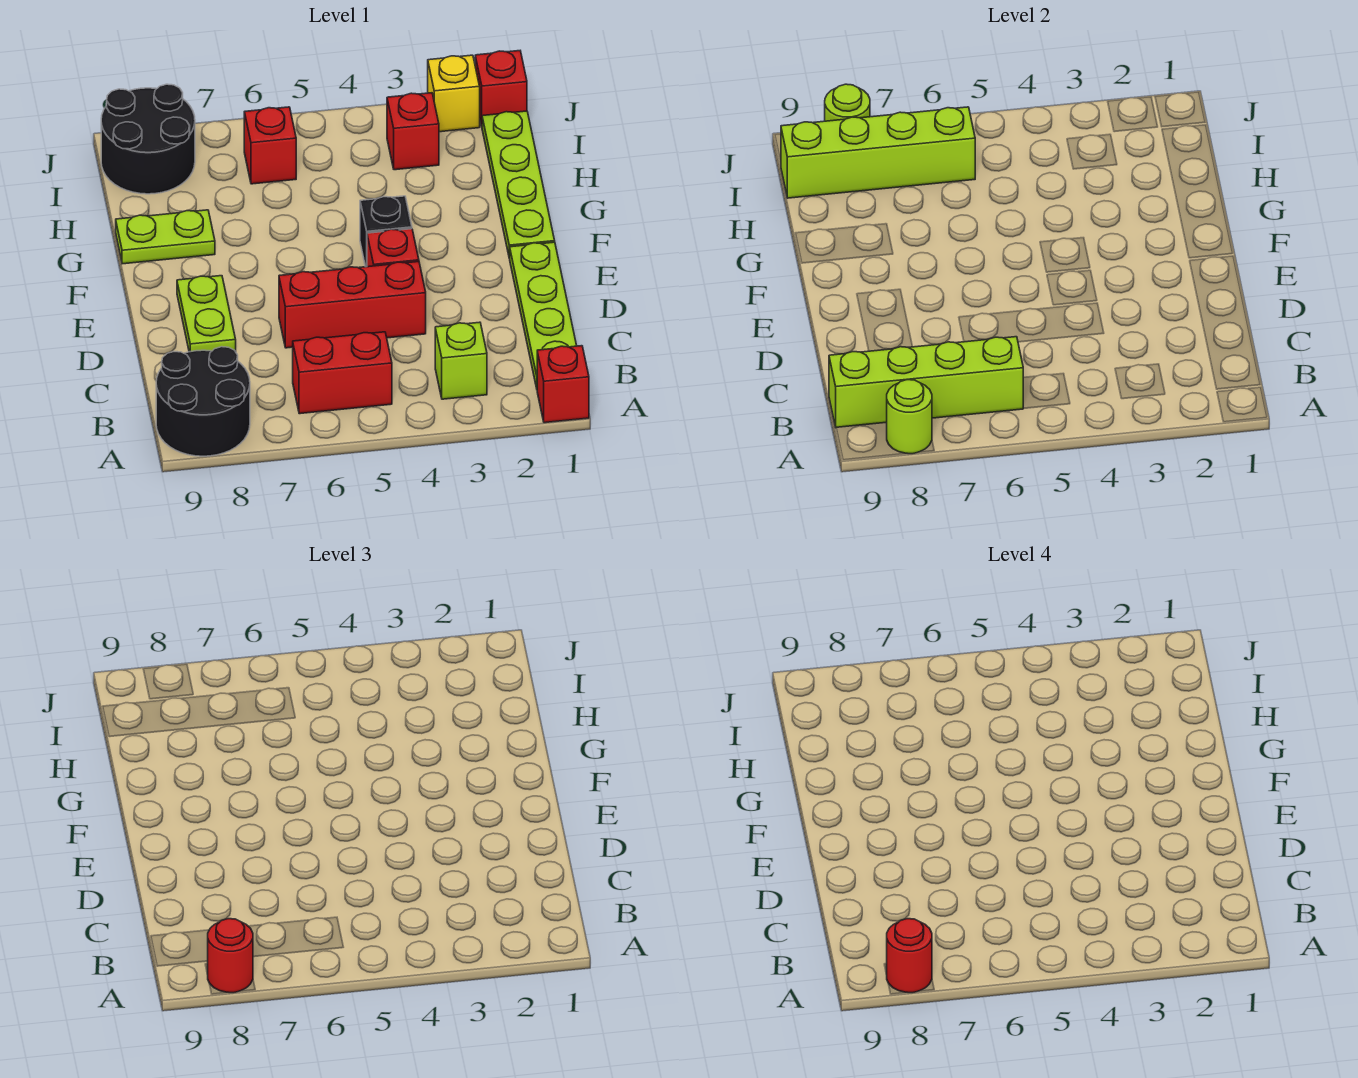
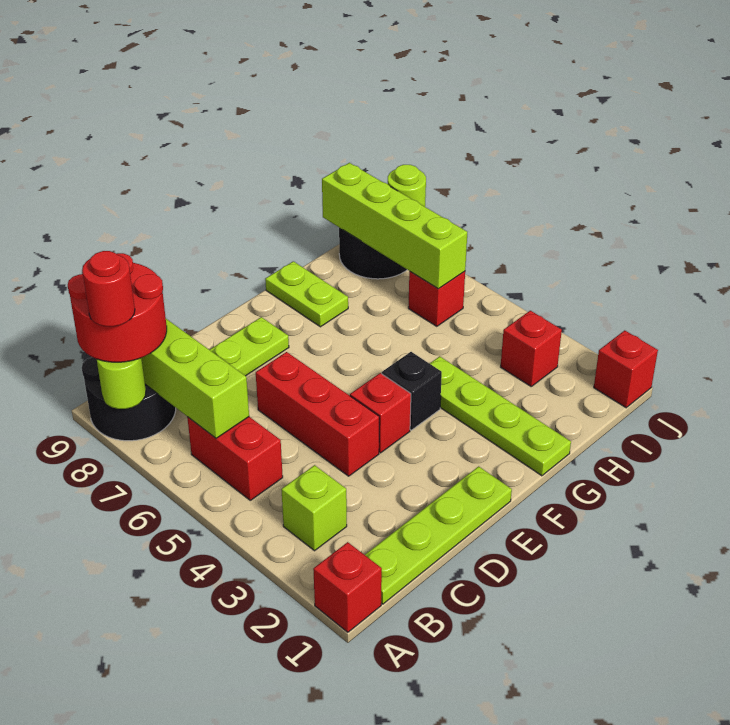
red round brick A8 level 3 -> red round brick A8:B9 level 3
lime plate F1:I1 level 1 -> lime plate G1:G4 level 1
yellow brick J2 level 1 -> none

